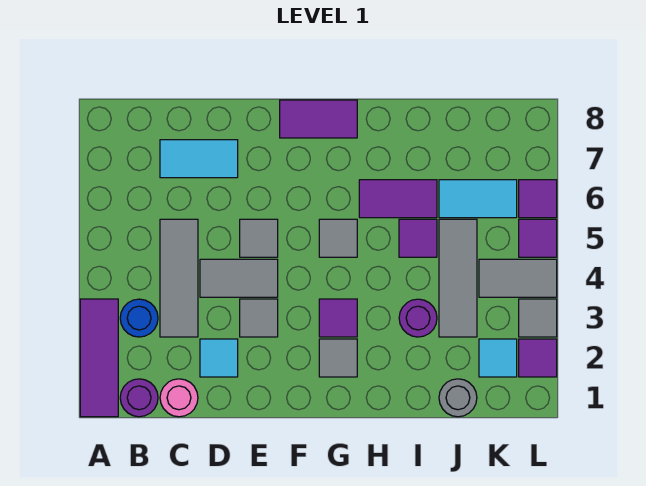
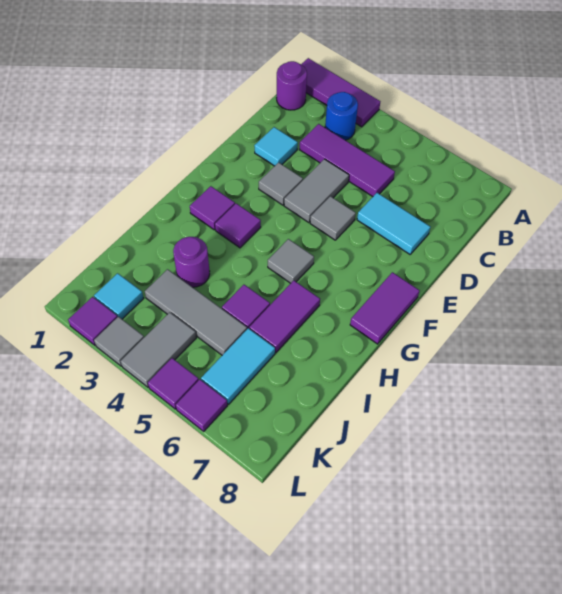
pink round brick C1 level 1 -> none
grey tile C3:C5 level 1 -> purple tile C3:C5 level 1
cyan tile C7:D7 level 1 -> cyan tile D6:D7 level 1
grey tile G2 level 1 -> purple tile G2 level 1
grey round brick J1 level 1 -> none

